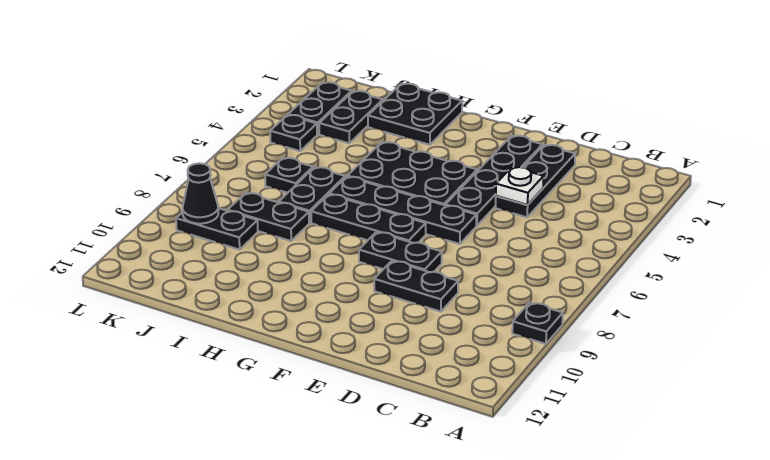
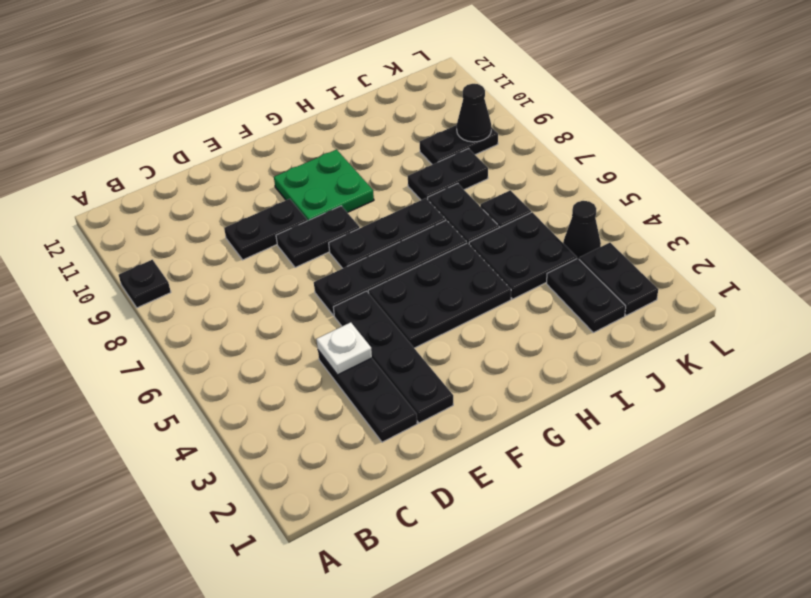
none -> green plate F9:G10 level 1
black plate H1:I2 level 1 -> black plate I4:J5 level 1
black plate K4 level 1 -> black cone K4 level 1

